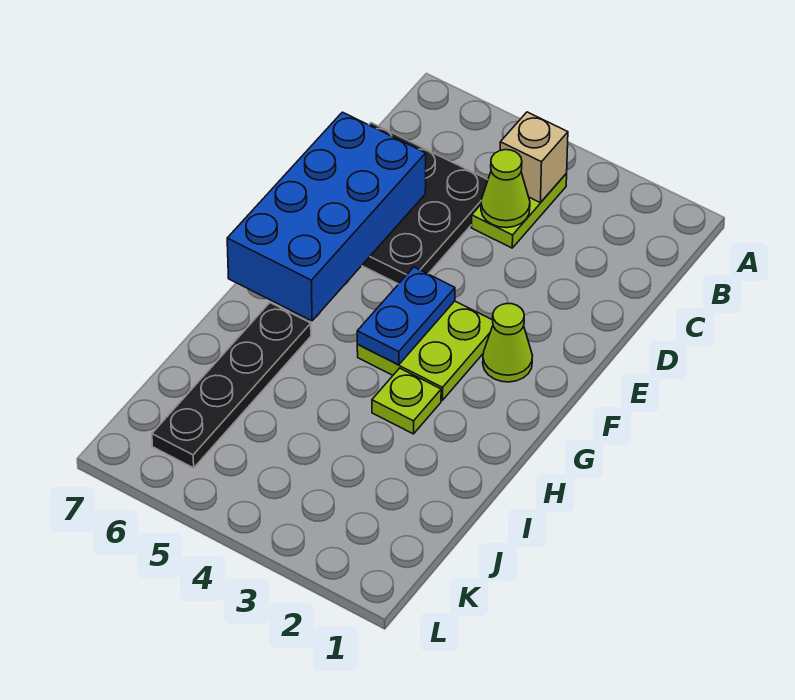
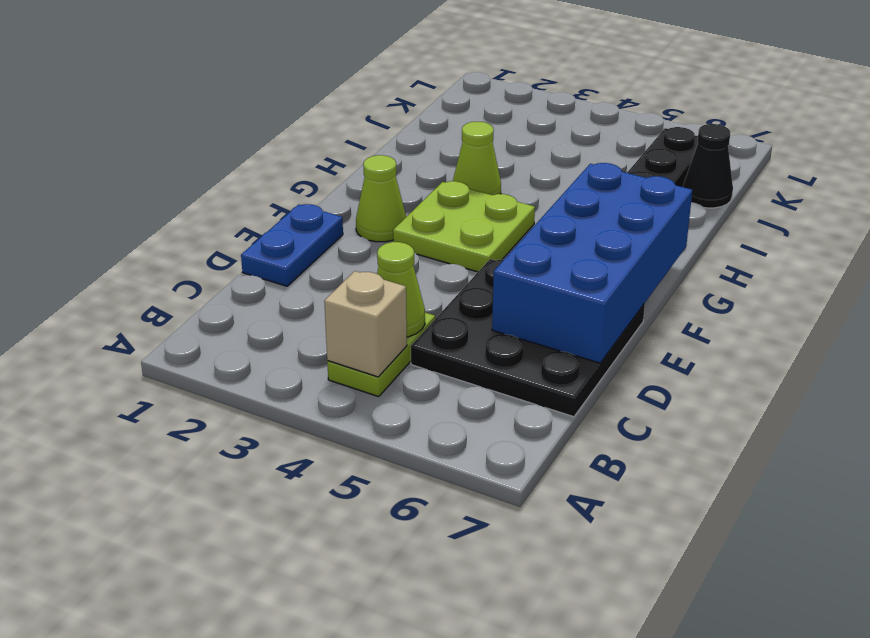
blue plate F4:G4 level 2 -> blue plate D1:E1 level 1
lime plate H3 level 1 -> lime cone H3 level 1
none -> black cone J7 level 1

